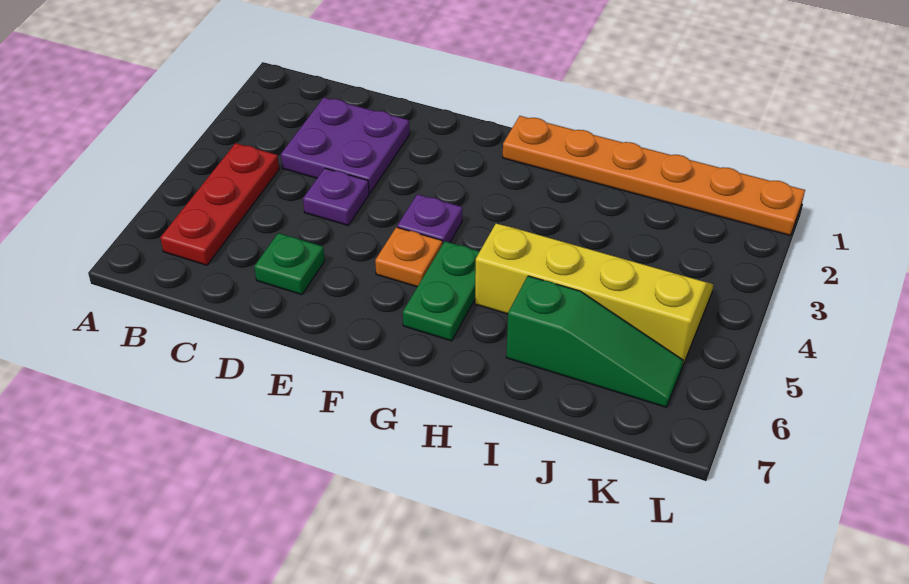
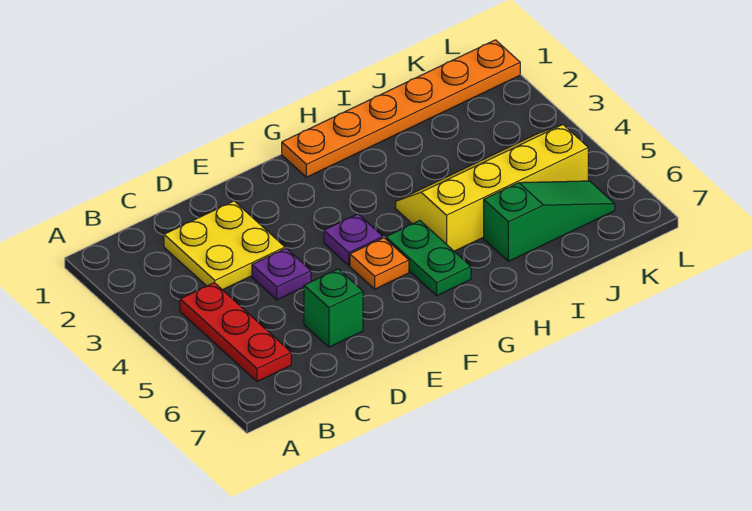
purple plate C2:D3 level 1 -> yellow plate C2:D3 level 1
green plate D6 level 1 -> green brick D6 level 1

